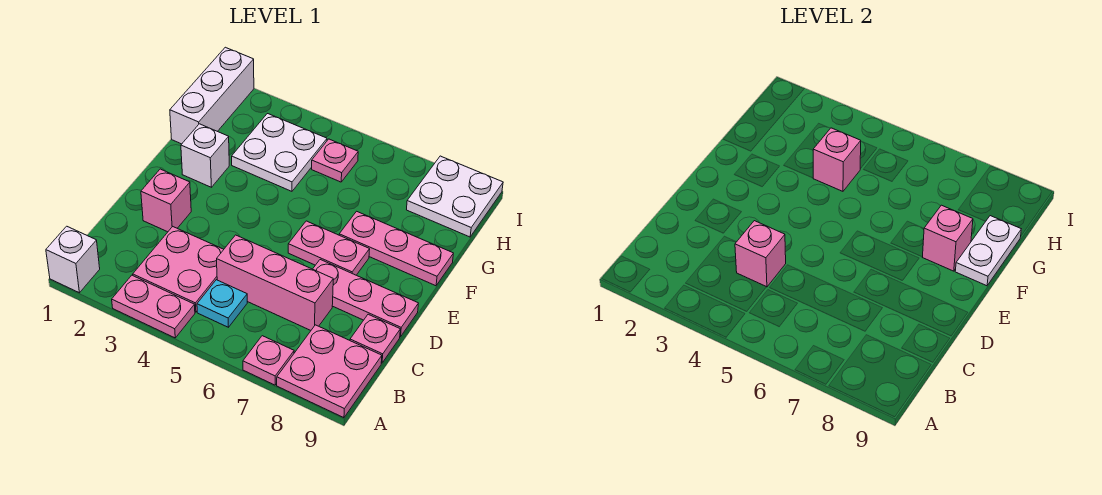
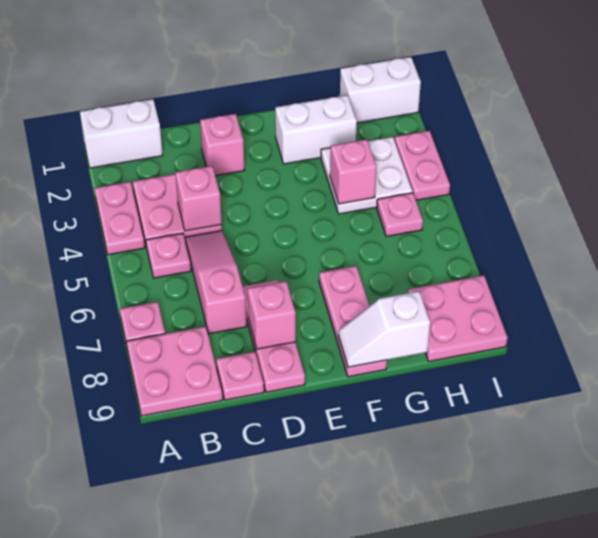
white brick A1 level 1 -> white brick A1:B1 level 1
cyan plate B5 level 1 -> pink plate B5 level 1
pink brick C5:C7 level 1 -> pink slope C5:C7 level 1 top 7
pink plate E6:E7 level 1 -> pink plate I3:I4 level 1
white brick F2 level 1 -> white brick F2:G2 level 1
pink brick F8 level 2 -> pink brick D8 level 2
white plate F9:G9 level 2 -> white slope F9:G9 level 2 top G
white brick G1:I1 level 1 -> white brick H1:I1 level 1
white plate H8:I9 level 1 -> pink plate H8:I9 level 1

